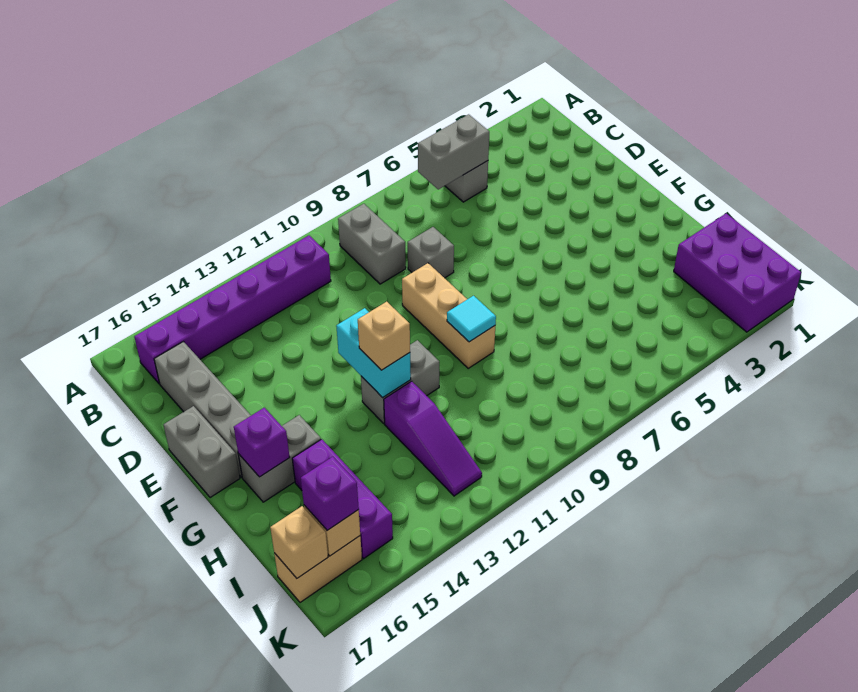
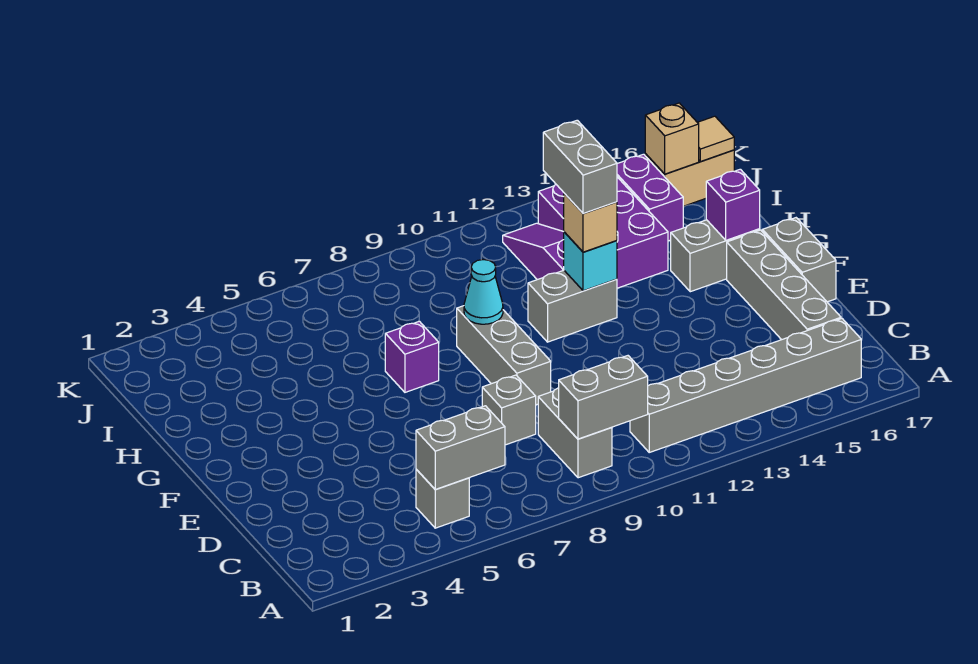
none -> grey brick B9:B10 level 2
purple brick B11:B16 level 1 -> grey brick B11:B16 level 1
tan brick E9:G9 level 1 -> grey brick E9:G9 level 1
cyan brick F12:G12 level 2 -> cyan brick G12 level 2
cyan tile G9 level 2 -> cyan cone G9 level 2
none -> grey brick G12:H12 level 4
purple brick H15:J15 level 1 -> purple brick I15:J15 level 1
purple brick I1:K2 level 1 -> purple brick H13:J14 level 1
purple brick J16 level 3 -> purple brick G7 level 1
tan brick J17 level 2 -> tan tile J17 level 2

